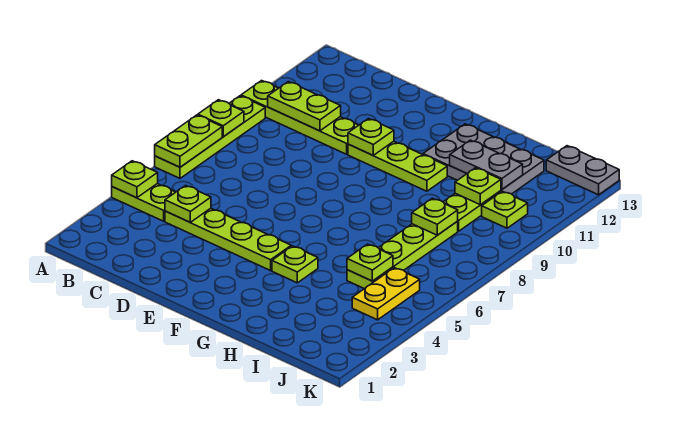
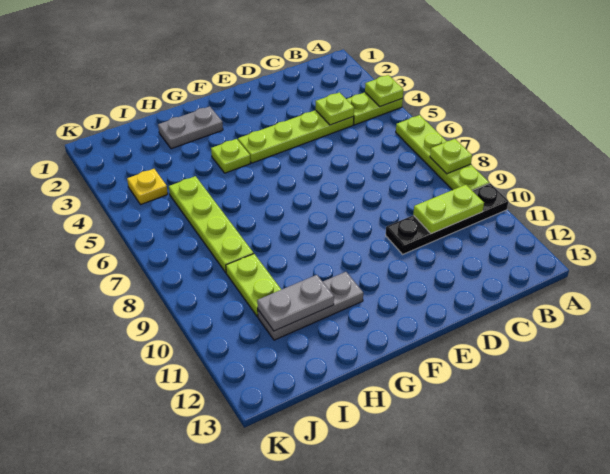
lime plate A6:A7 level 2 -> none
lime plate A10:D10 level 1 -> black plate A10:D10 level 1
lime plate E10:G10 level 1 -> none
lime plate E10 level 2 -> none
grey plate G11:I12 level 1 -> grey plate G11:I11 level 1
lime plate I5 level 2 -> none
lime plate I8 level 2 -> none
lime plate I10 level 2 -> none
yellow plate J4:J5 level 1 -> yellow plate J4 level 1
lime plate J10 level 1 -> none
grey plate J13:K13 level 1 -> grey plate G2:H2 level 1

